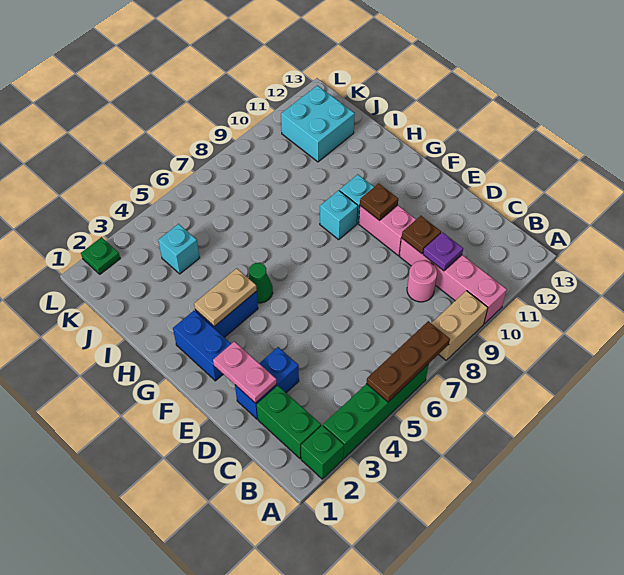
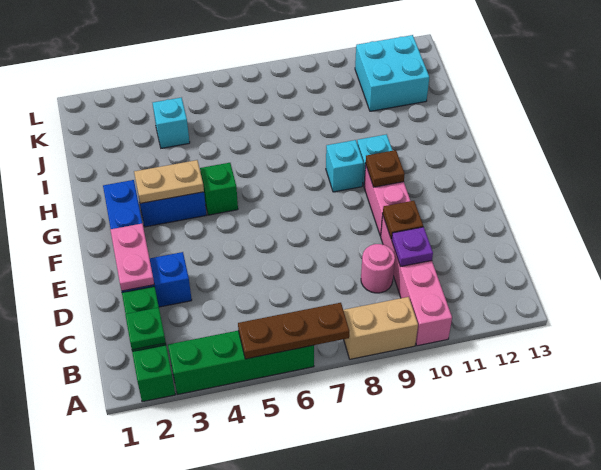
green cone G5 level 1 -> green brick G5 level 1
green plate L2 level 1 -> green plate B2 level 2

